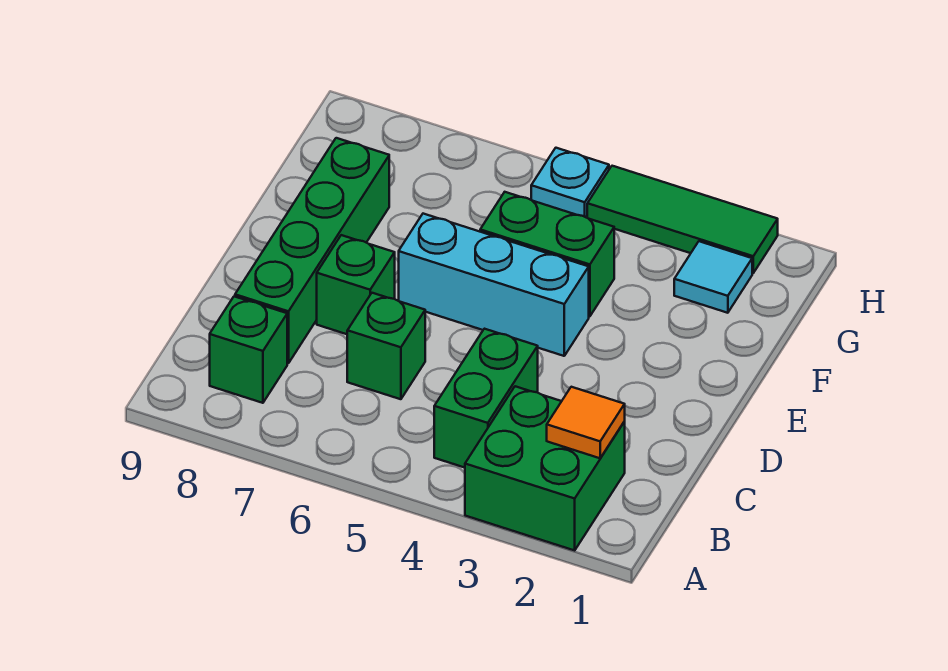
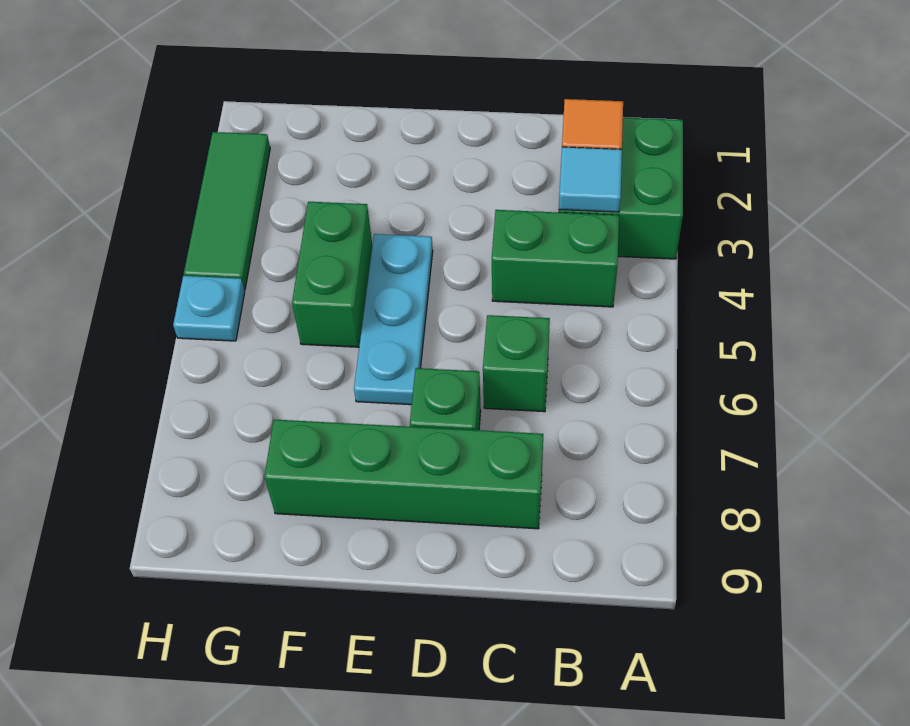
green brick B8 level 1 -> none
cyan brick E4:E6 level 1 -> cyan plate E4:E6 level 1
cyan tile G2 level 1 -> cyan tile B3 level 2

